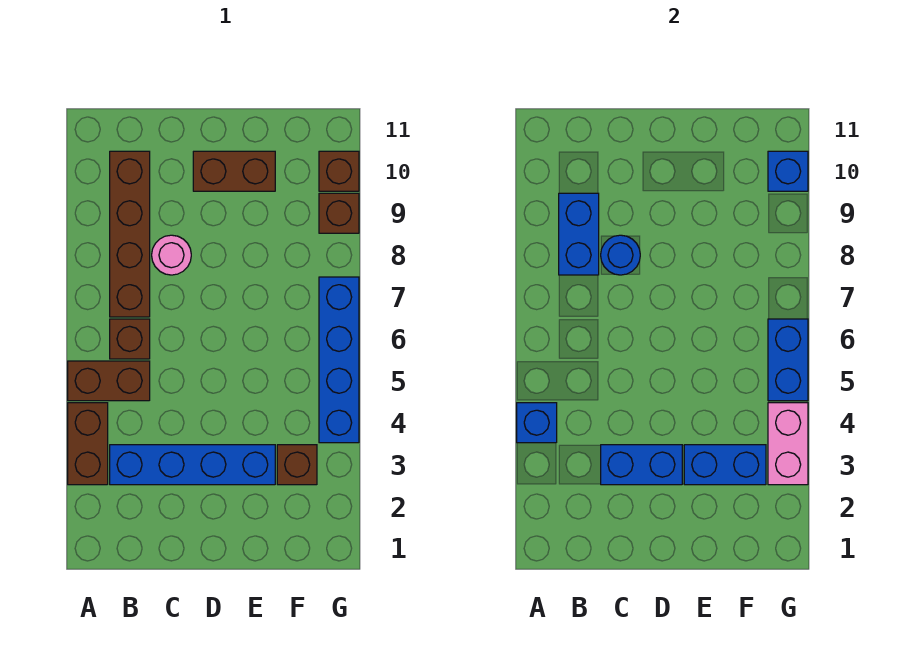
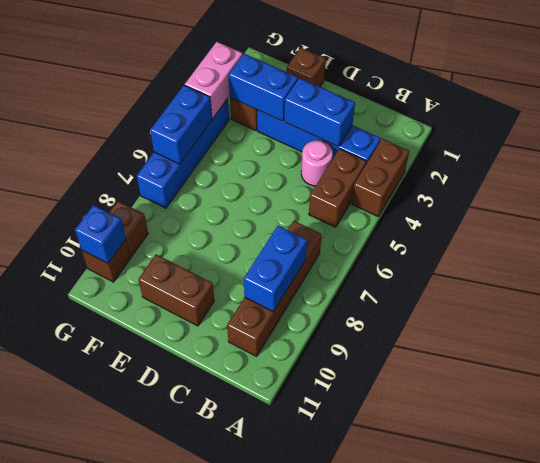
blue brick A4 level 2 -> none
brown brick A5:B5 level 1 -> brown brick B4:B5 level 1
brown brick B6 level 1 -> brown brick E1 level 1
pink round brick C8 level 1 -> pink round brick C4 level 1
blue round brick C8 level 2 -> none

